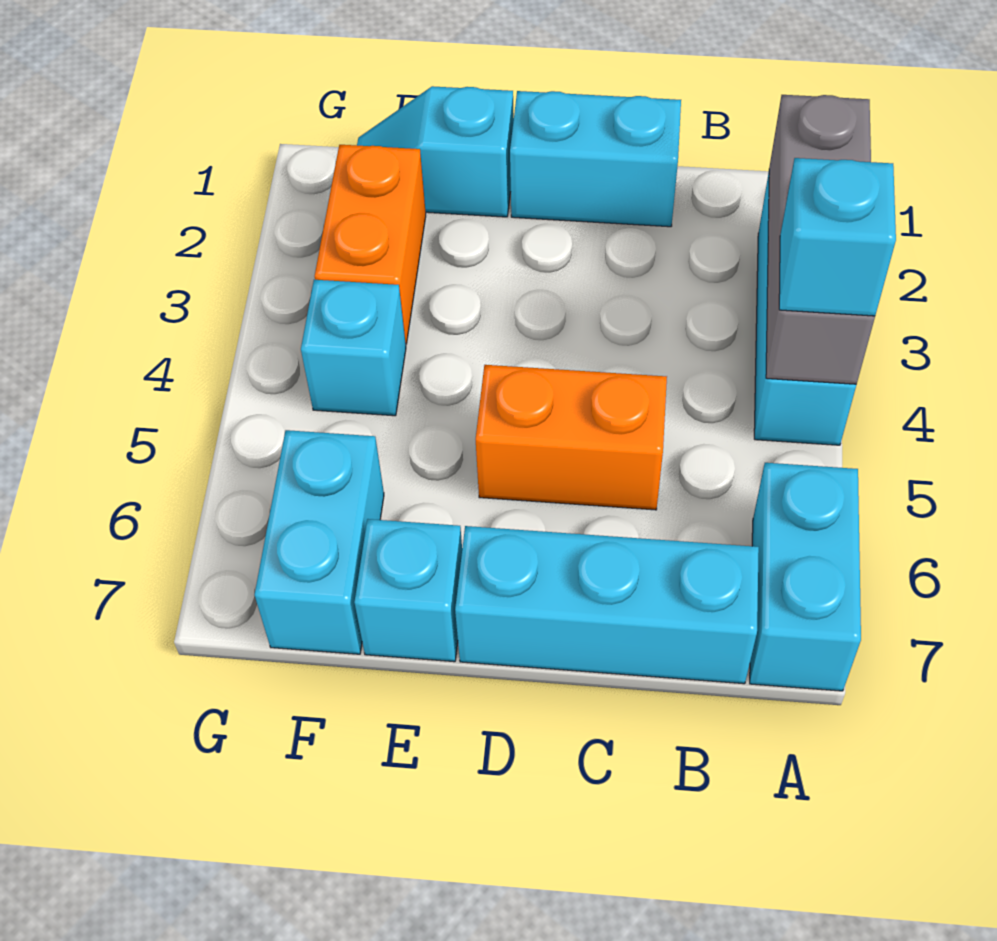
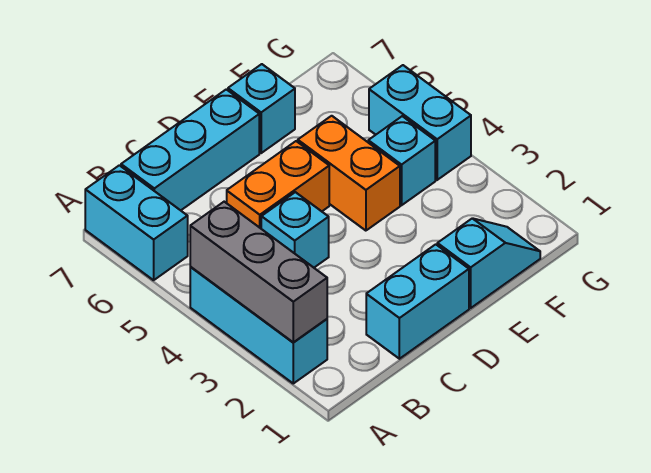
cyan brick A4 level 3 -> cyan brick C4 level 1
orange brick F2:F3 level 1 -> orange brick E4:E5 level 1
cyan brick F6:F7 level 1 -> cyan brick G4:G5 level 1

